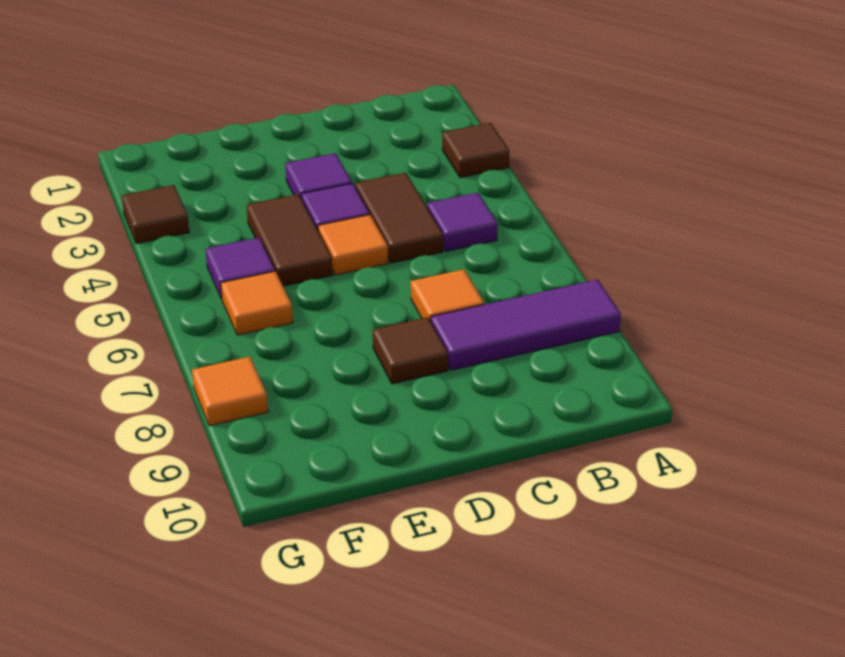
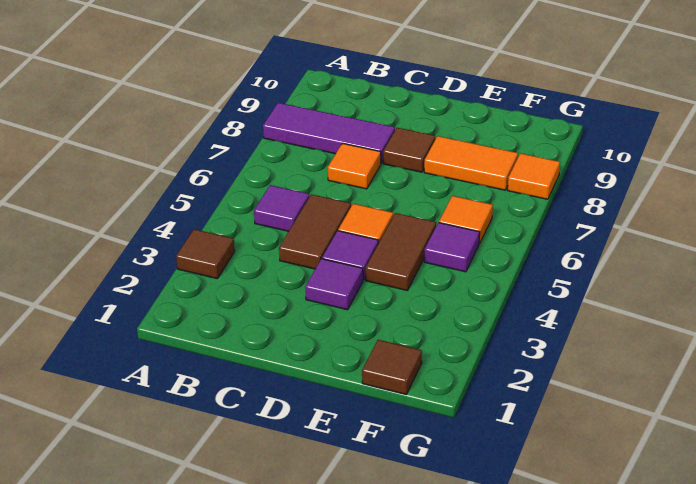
none -> orange tile E8:F8 level 1
brown tile G3 level 1 -> brown tile F1 level 1

